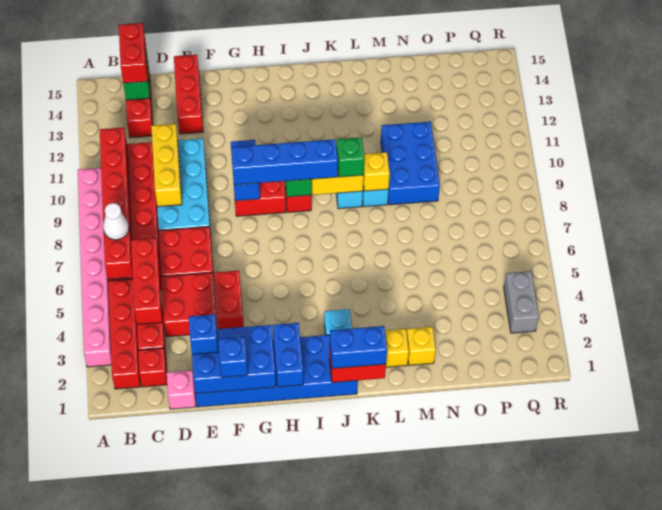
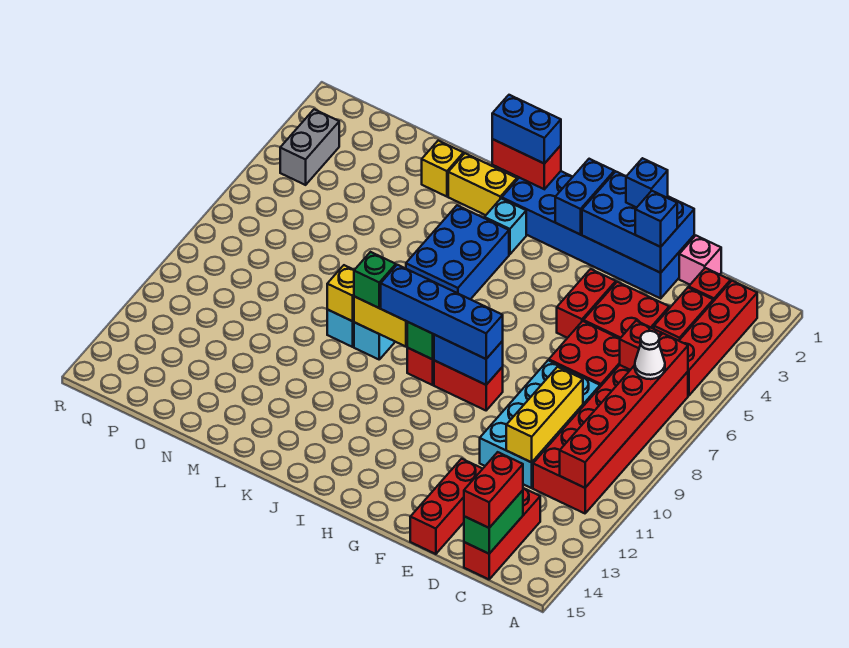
pink brick A3:A10 level 1 -> none
red brick C4:C6 level 2 -> red brick C6 level 2
blue brick G9:G10 level 2 -> blue brick G9:H9 level 2
blue brick M9:N11 level 1 -> blue brick J4:K6 level 1

